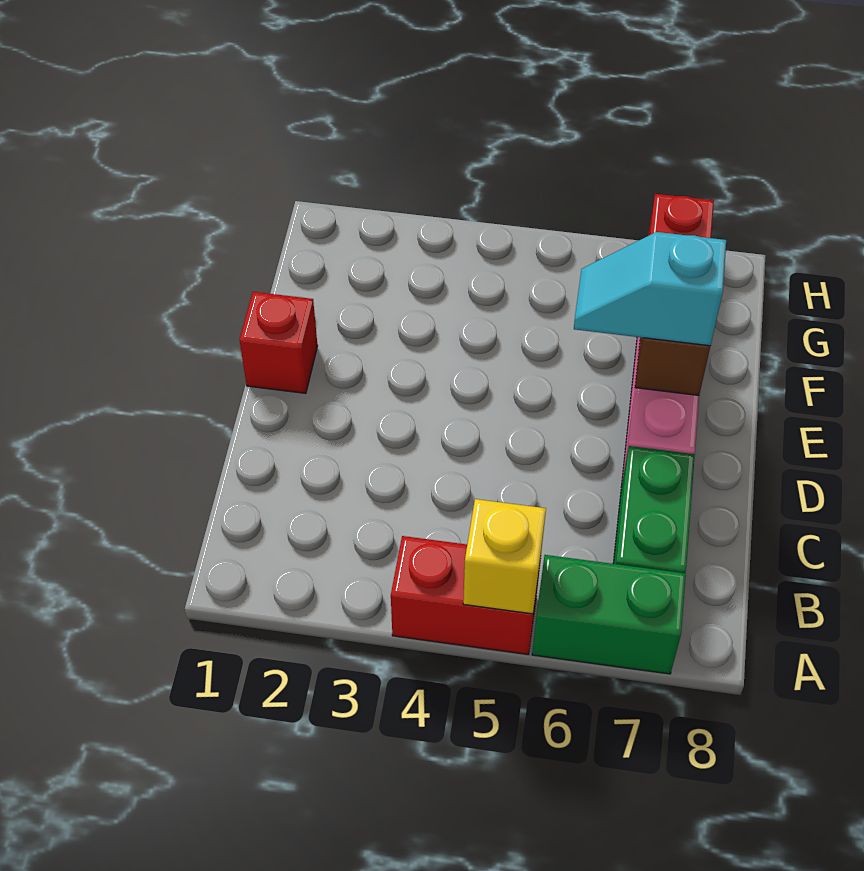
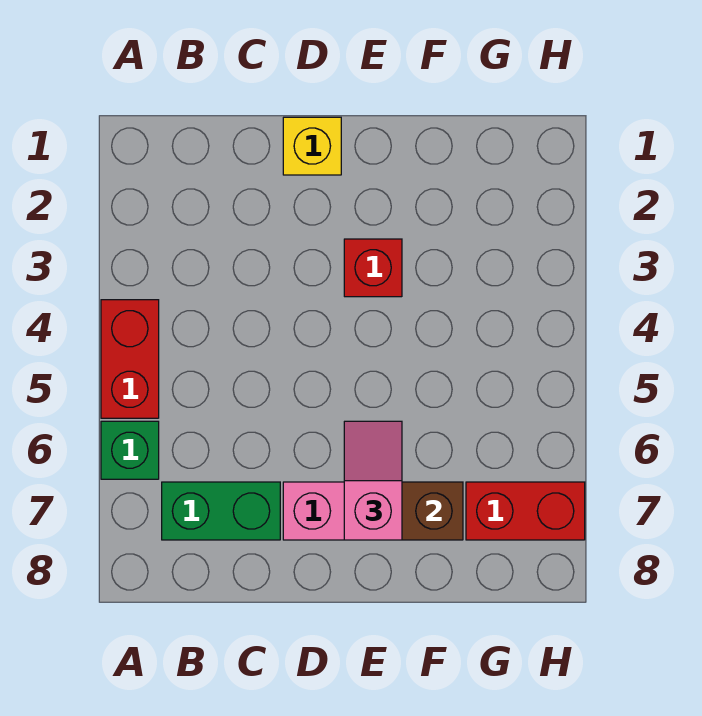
yellow brick A5 level 2 -> yellow brick D1 level 1
green brick A6:A7 level 1 -> green brick A6 level 1
red brick E1 level 1 -> red brick E3 level 1
cyan slope E6:E7 level 3 top 7 -> pink slope E6:E7 level 3 top 7

